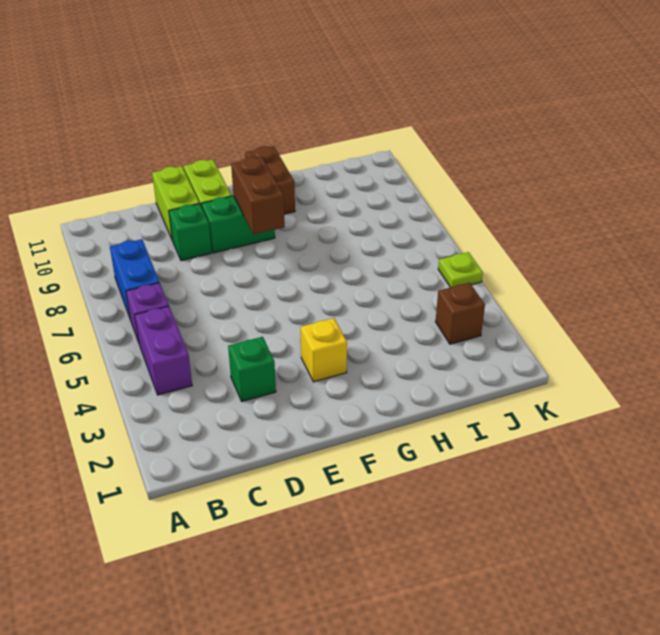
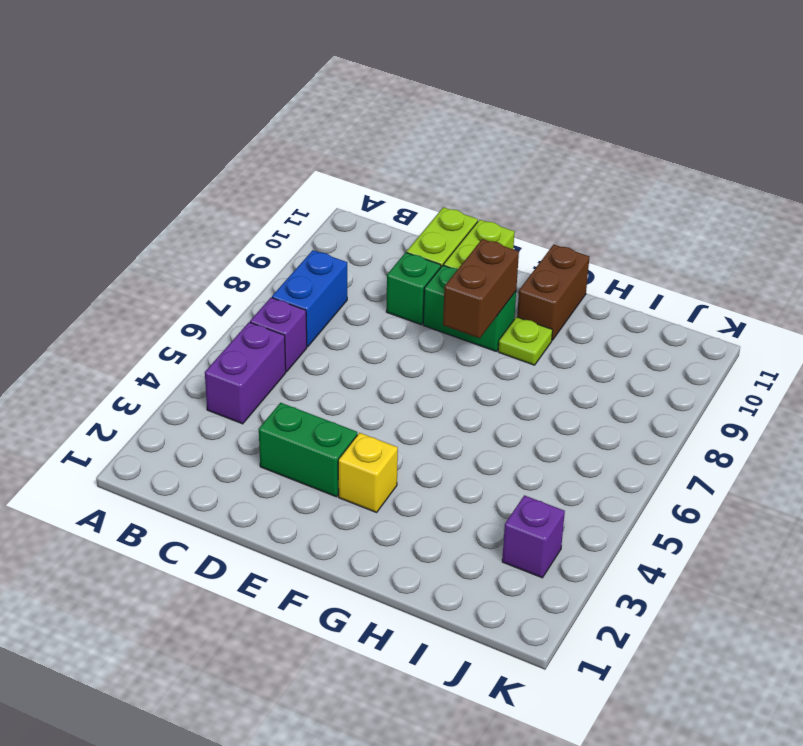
green brick D3 level 1 -> green brick D3:E3 level 1
brown brick J3 level 1 -> purple brick J3 level 1
lime plate K5 level 1 -> lime plate G9 level 1

